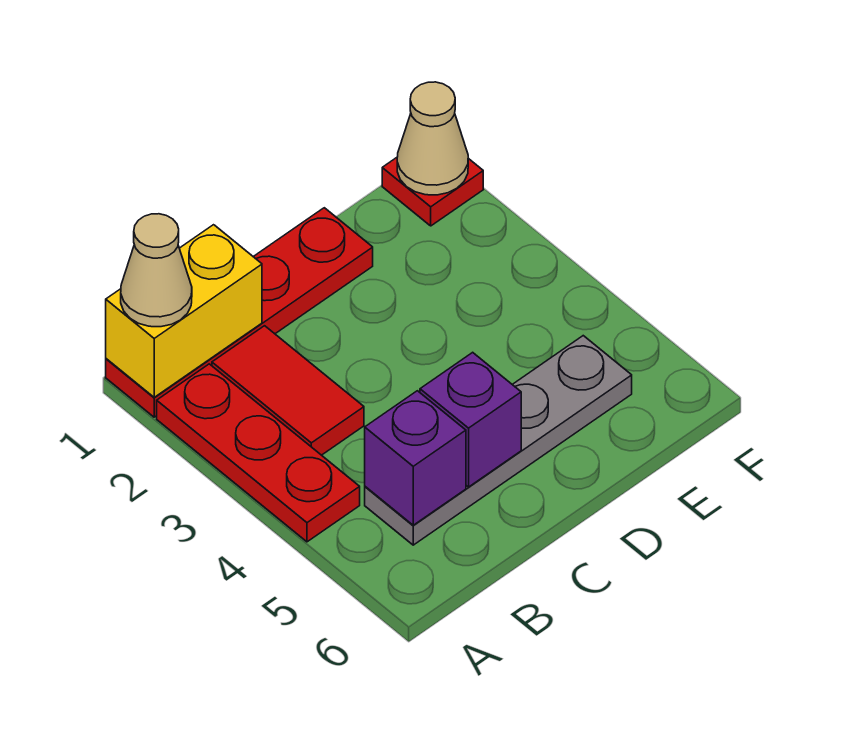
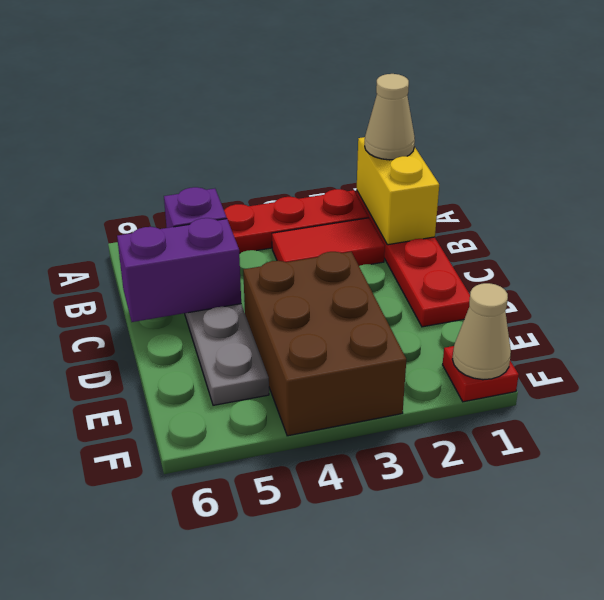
purple brick C5 level 2 -> purple brick C5:C6 level 2
none -> brown brick D3:F4 level 1

